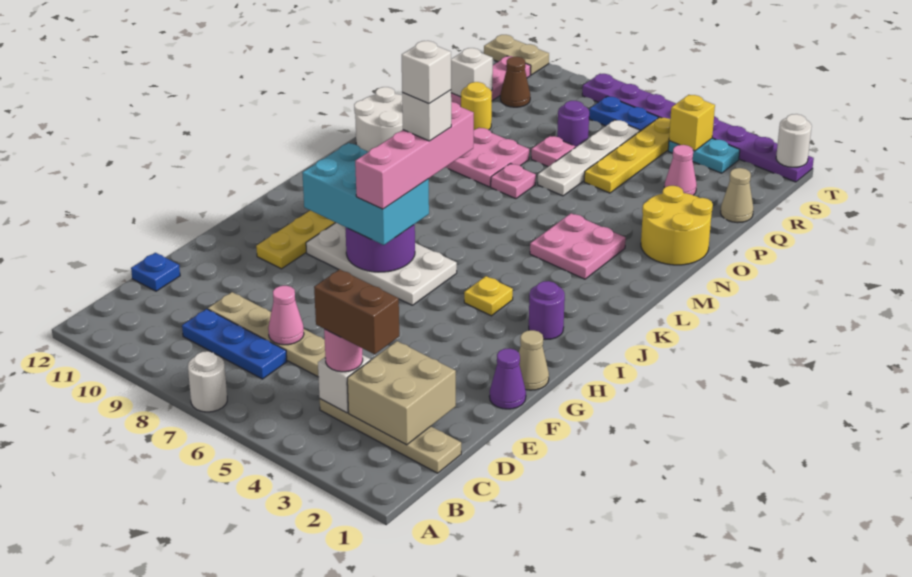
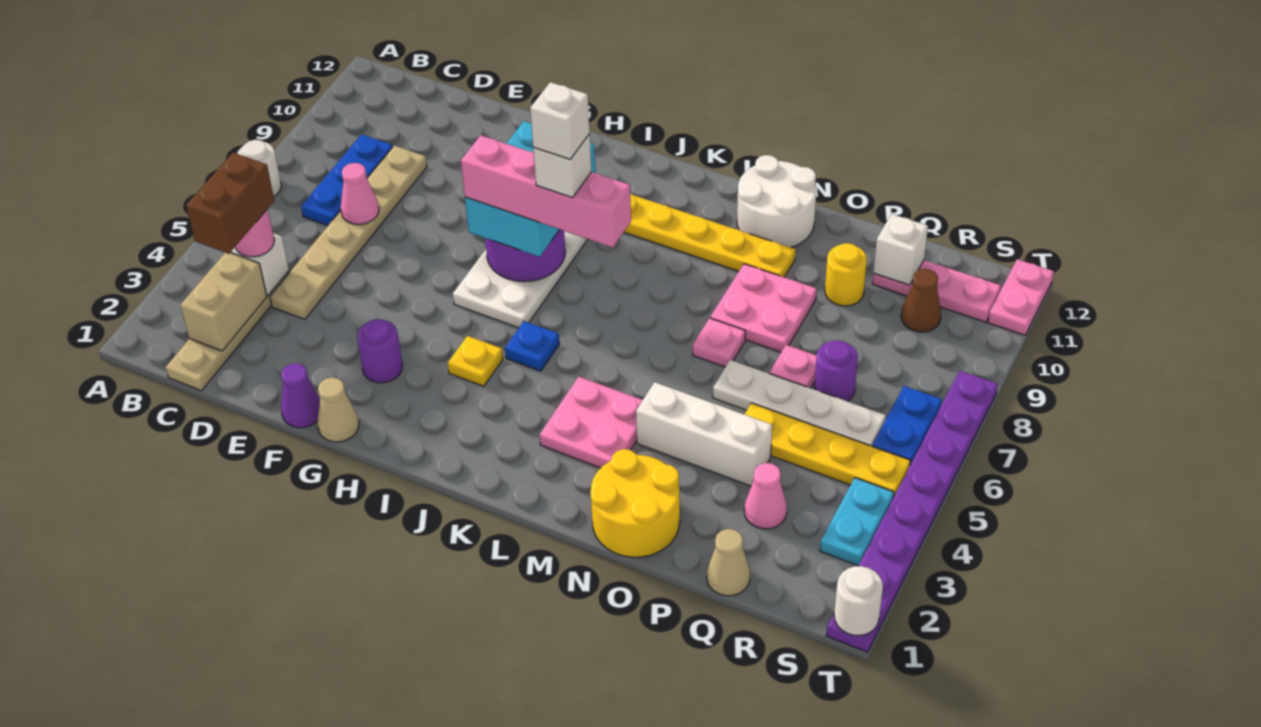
tan brick C2:D3 level 2 -> tan brick C2:C3 level 2
blue plate D12 level 1 -> blue plate J5 level 1
purple round brick I2 level 1 -> purple round brick G3 level 1
none -> white brick N4:P4 level 1
yellow brick S4 level 2 -> none
tan plate T11:T12 level 1 -> pink plate T11:T12 level 1

